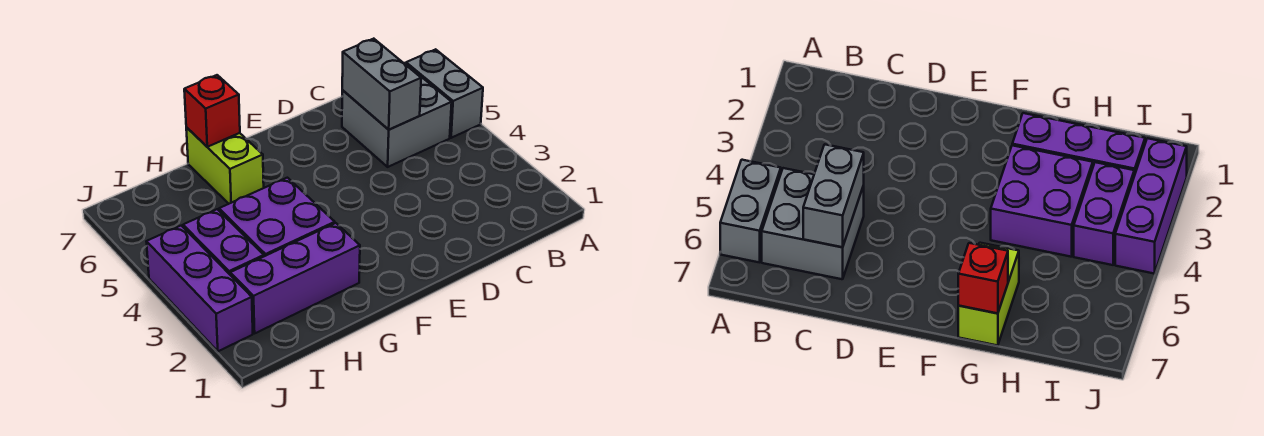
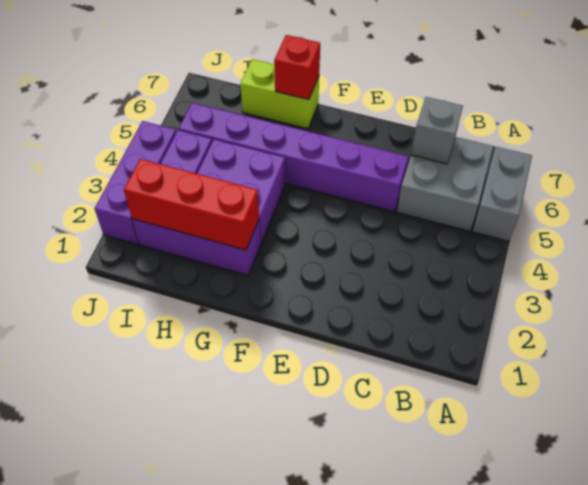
grey brick C5:C6 level 2 -> grey brick C6 level 2
none -> purple brick D5:I5 level 1
none -> red brick G2:I2 level 2
lime brick G6:G7 level 1 -> lime brick G7:H7 level 1

